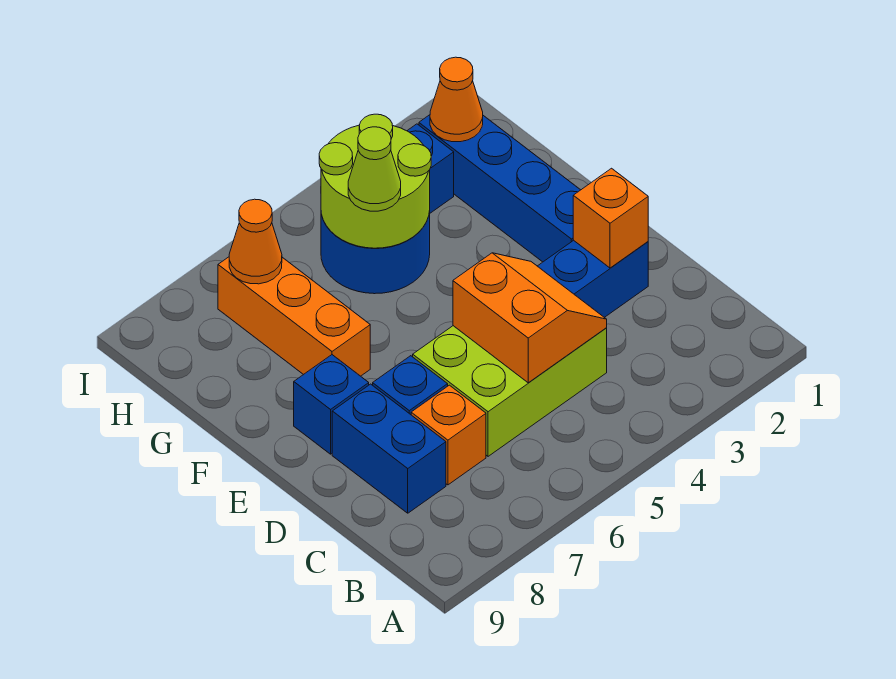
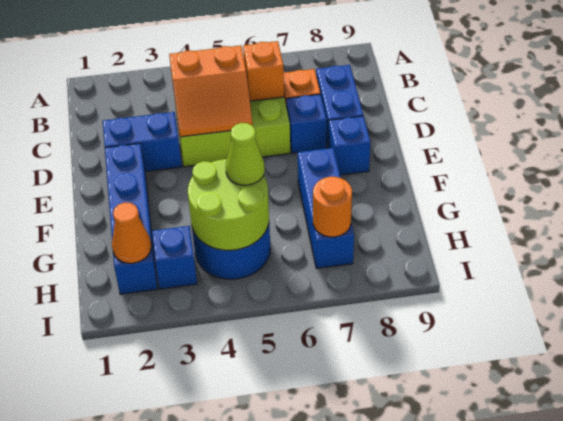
orange slope C4:D5 level 2 top 5 -> orange slope C4:D5 level 2 top C
orange brick D2 level 2 -> orange brick C6 level 2
orange brick F7:H7 level 1 -> blue brick F7:H7 level 1
orange cone H7 level 2 -> orange round brick H7 level 2

